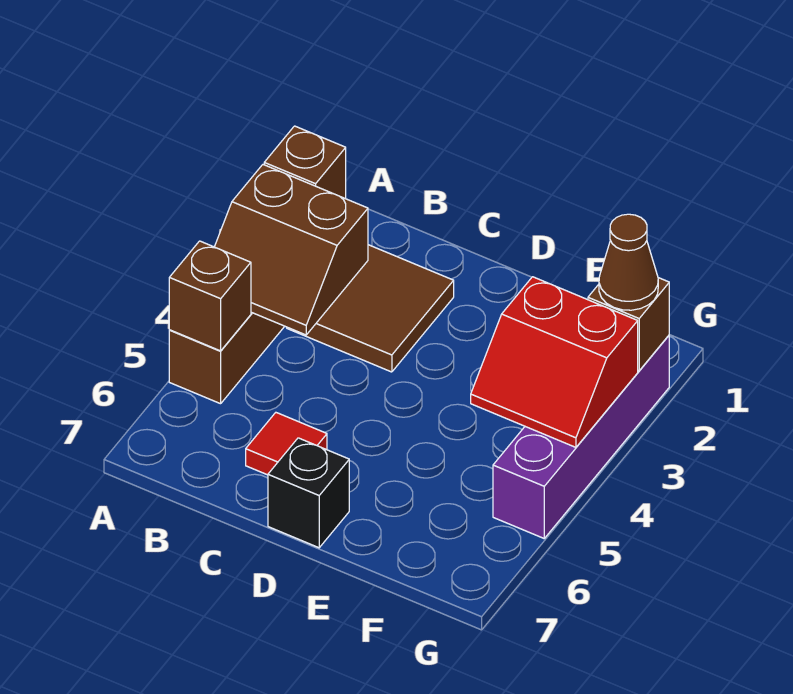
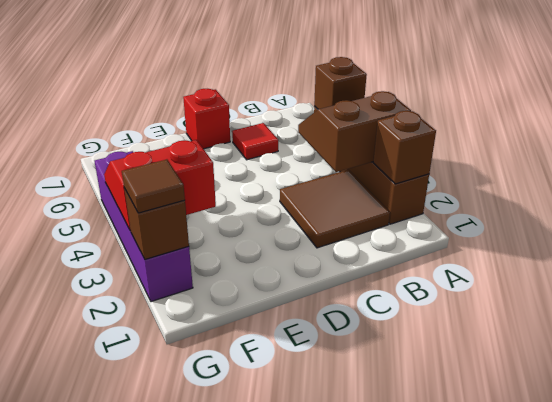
black brick D7 level 1 -> red brick D7 level 1
brown cone G2 level 3 -> brown tile G2 level 3

